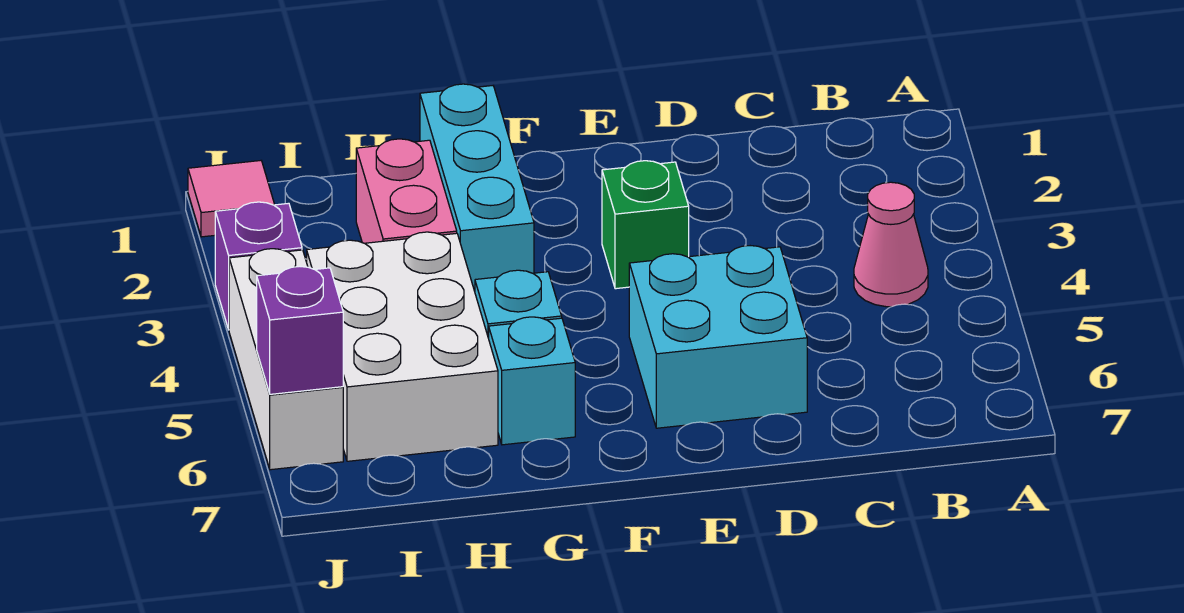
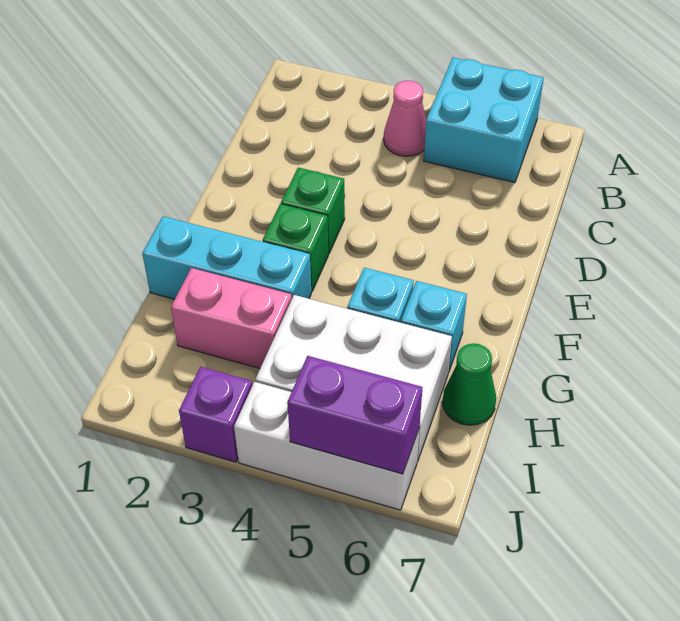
cyan brick D5:E6 level 1 -> cyan brick A5:B6 level 1
none -> green brick F3 level 1
none -> green cone H7 level 1
pink tile J1 level 1 -> none
purple brick J6 level 2 -> purple brick J5:J6 level 2

